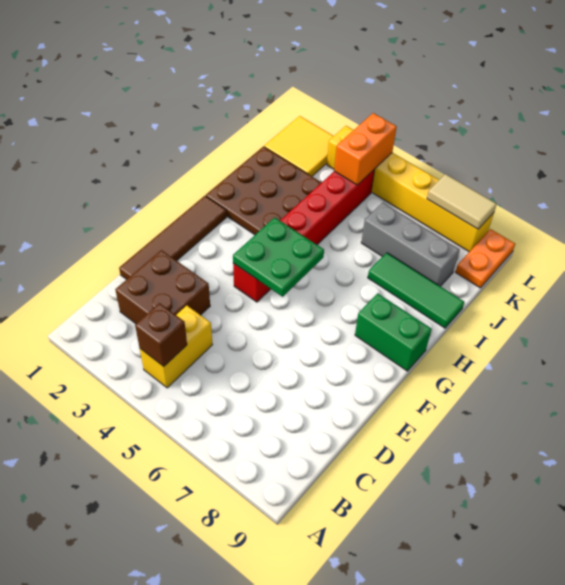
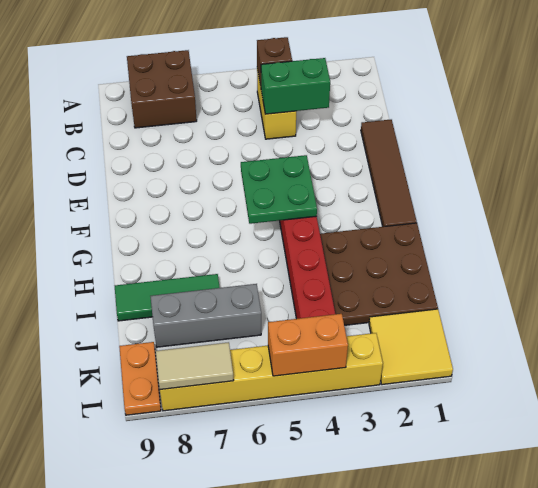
brown brick C2:D3 level 1 -> brown brick A7:B8 level 1
green brick G8:G9 level 1 -> green brick C3:C4 level 2
orange brick K4:L4 level 2 -> orange brick L4:L5 level 2

